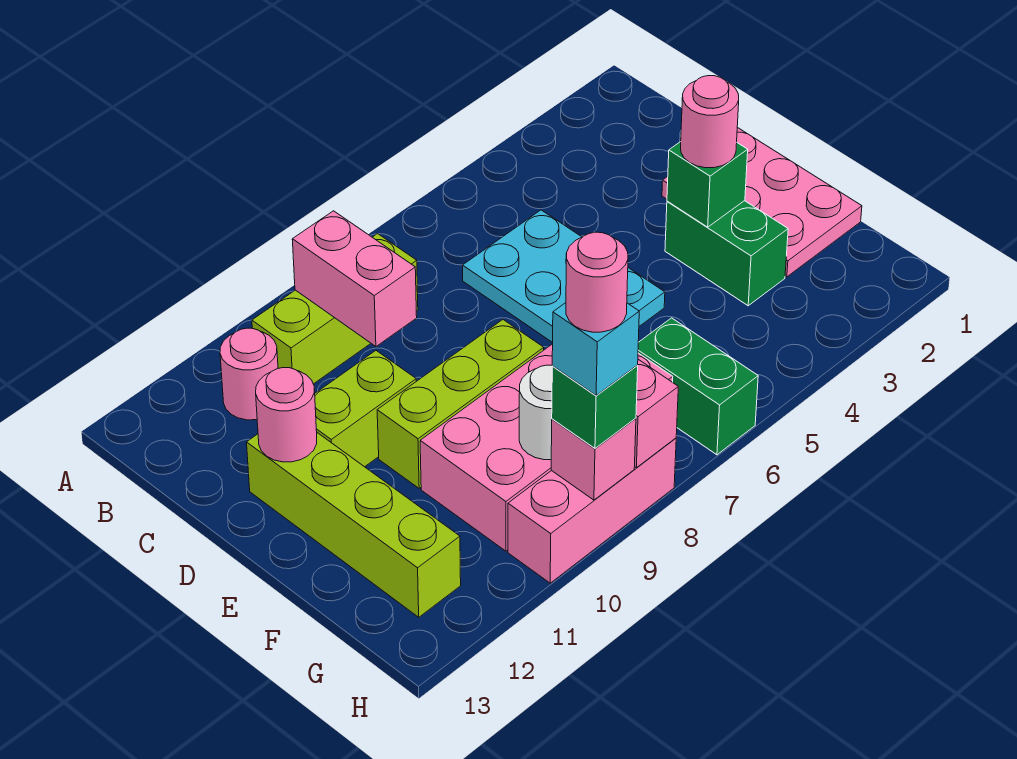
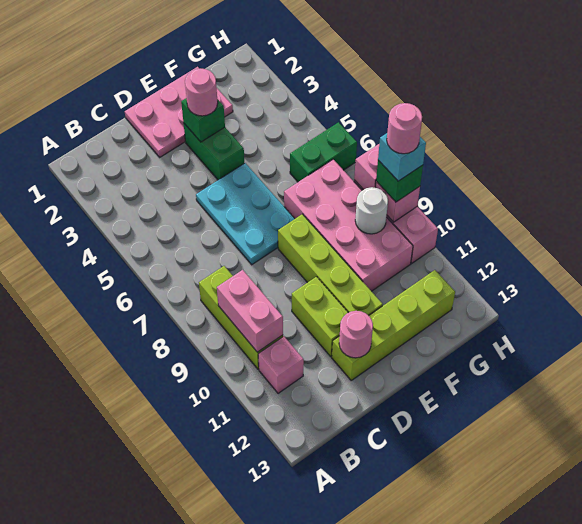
pink brick B9:C9 level 2 -> pink brick B9:B10 level 2
pink round brick B11 level 1 -> pink brick B11 level 1
cyan plate C5:E6 level 1 -> cyan plate D5:E7 level 1
green brick E3:F3 level 1 -> green brick E3:E4 level 1
lime brick E8:E10 level 1 -> lime brick E8:E11 level 1

